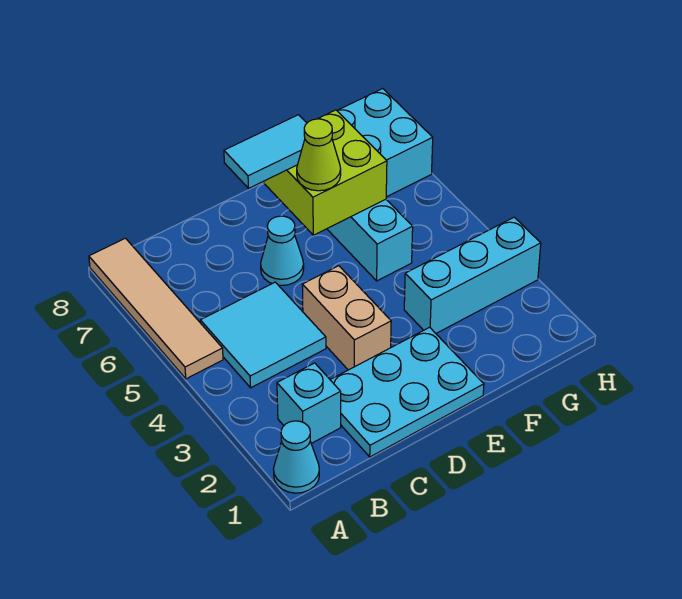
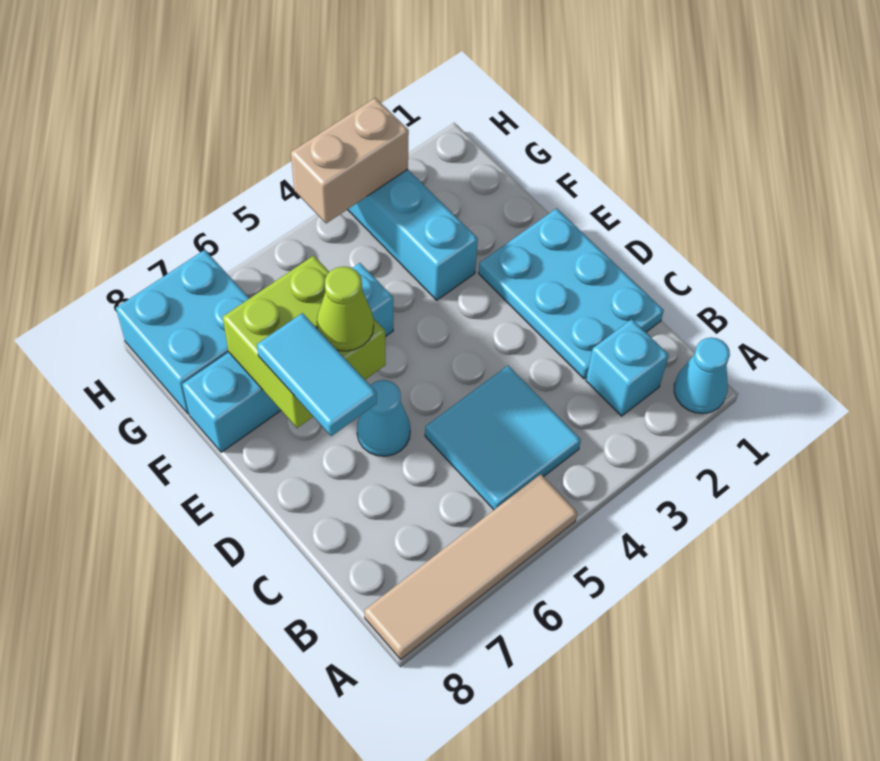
tan brick D3:D4 level 1 -> tan brick H3:H4 level 2

